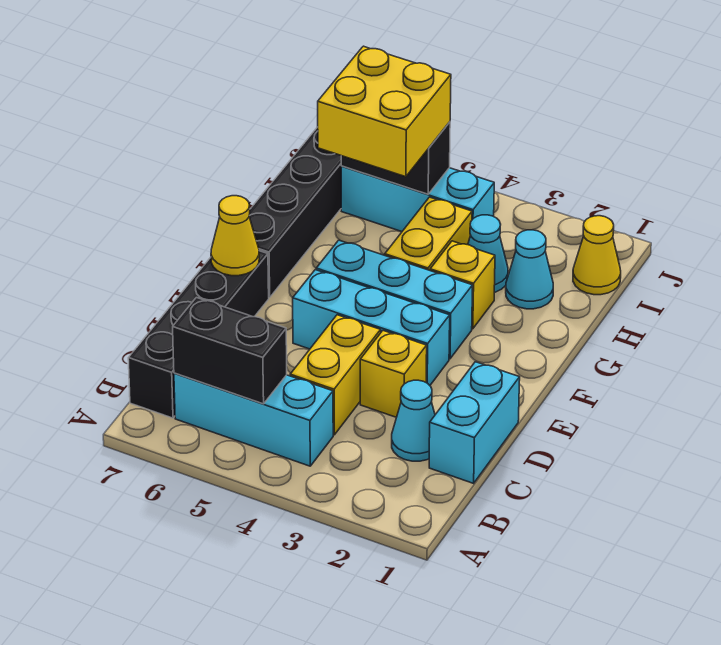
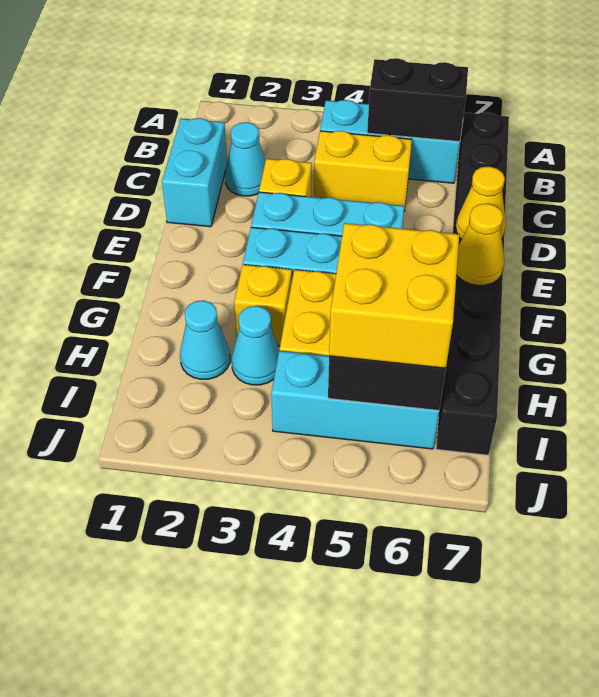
yellow brick C4:D4 level 1 -> yellow brick C4:C5 level 1
yellow cone I1 level 1 -> yellow cone F7 level 2

